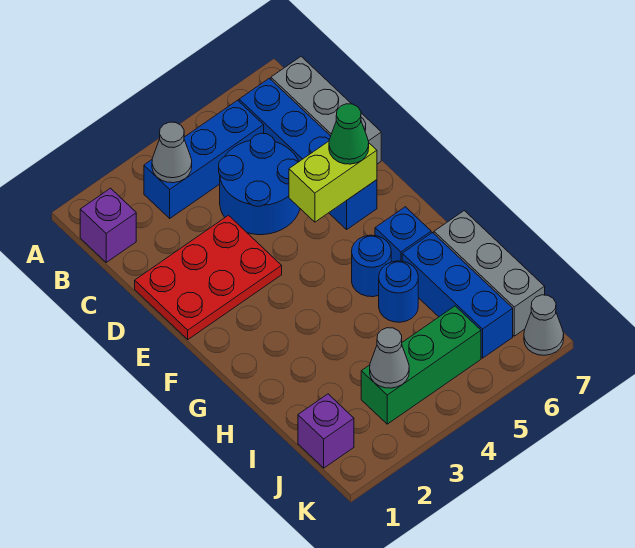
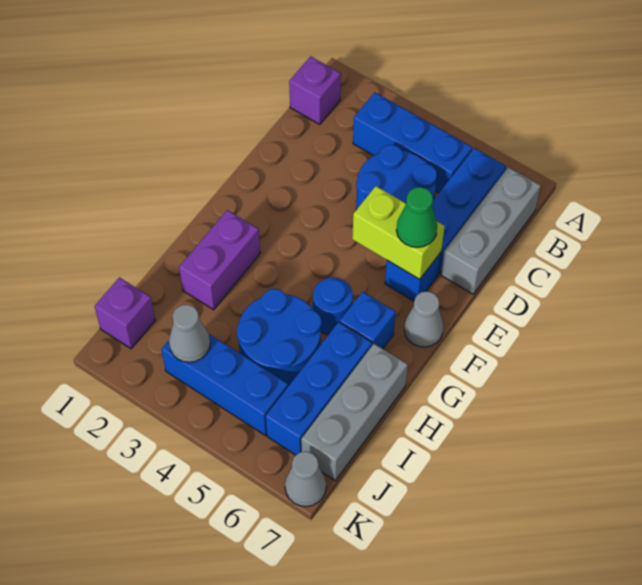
grey cone B3 level 2 -> grey cone F7 level 1
red plate D1:E3 level 1 -> none
none -> purple brick G2:H2 level 1
blue round brick H5 level 1 -> blue round brick H4:I5 level 1
green brick J3:J5 level 1 -> blue brick J3:J5 level 1

